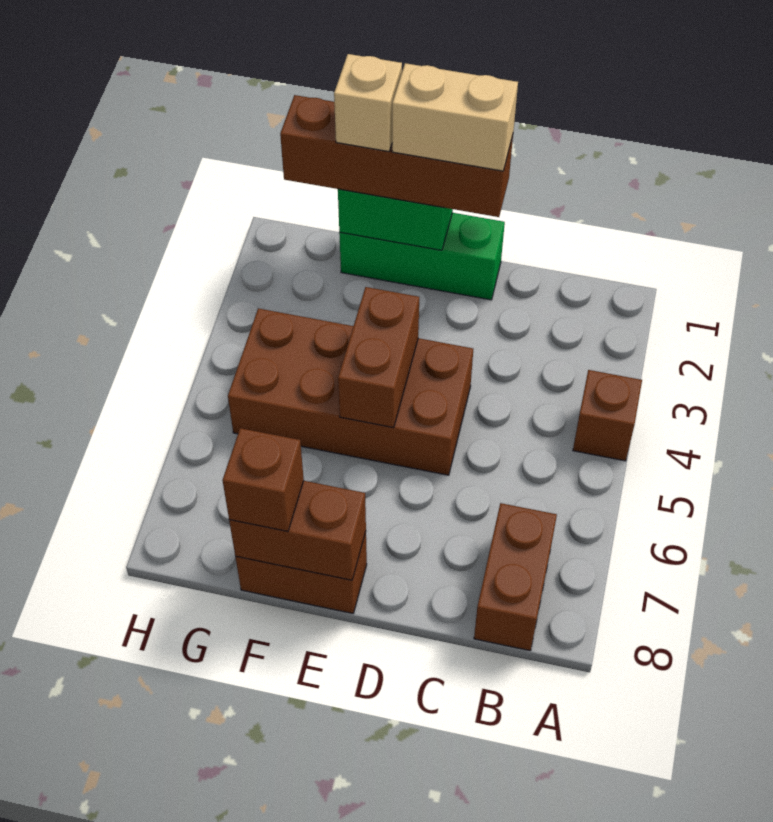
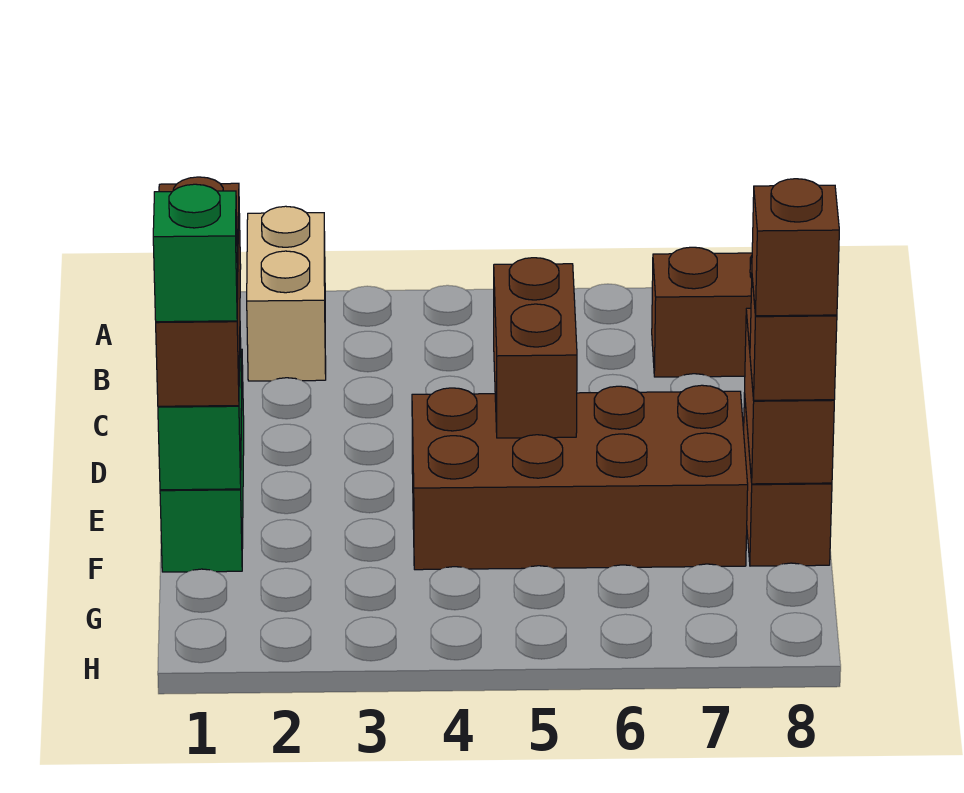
brown brick A4 level 1 -> brown brick F8 level 4
brown brick D1:G1 level 3 -> brown brick D1:F1 level 3
tan brick D1:E1 level 4 -> tan brick A2:B2 level 1
brown brick D4:G5 level 1 -> brown brick E4:F7 level 1
brown brick E4:E5 level 2 -> brown brick D5:E5 level 2
tan brick F1 level 4 -> green brick F1 level 4

